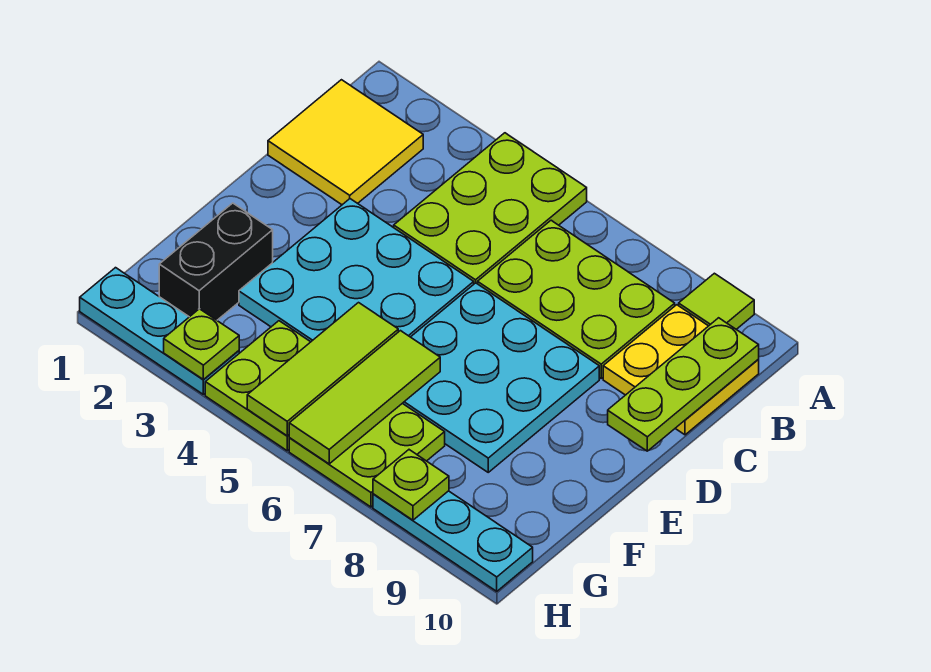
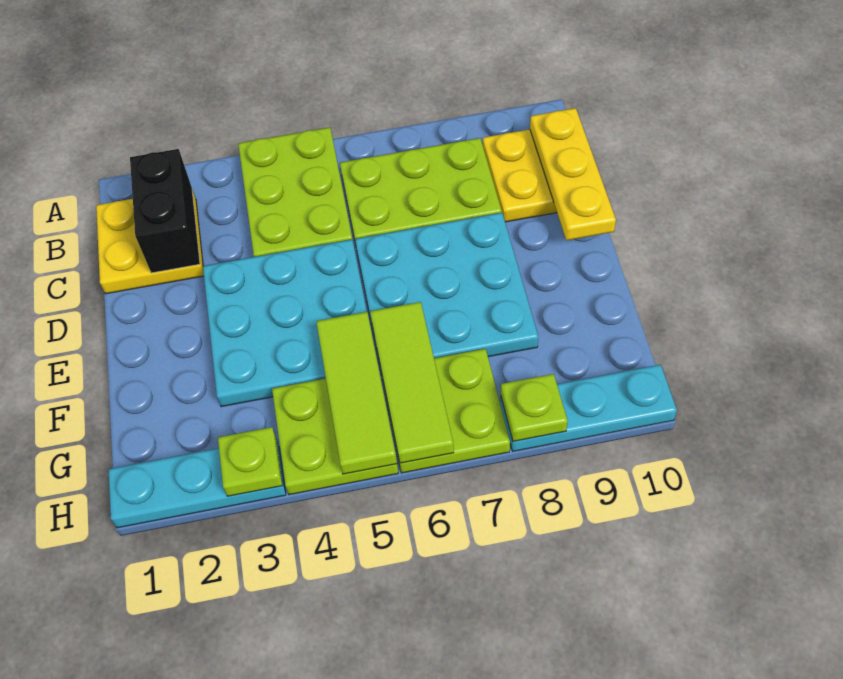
lime tile A9 level 1 -> none
yellow tile B1:C2 level 1 -> yellow plate B1:C2 level 1
lime plate B10:D10 level 2 -> yellow plate B10:D10 level 2
black brick F2:G2 level 1 -> black brick B2:C2 level 2

